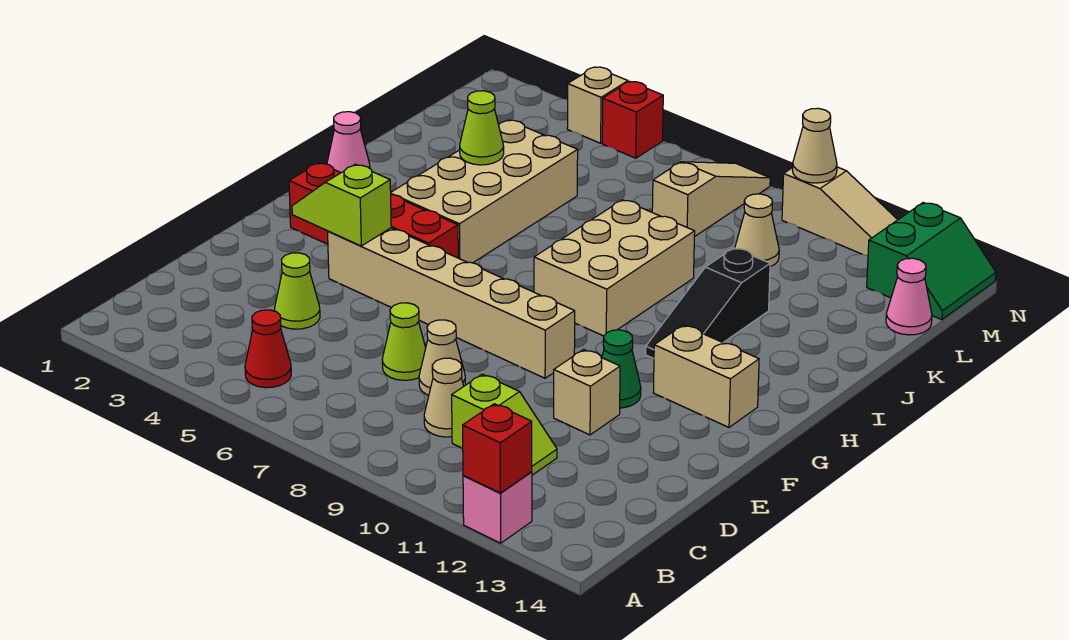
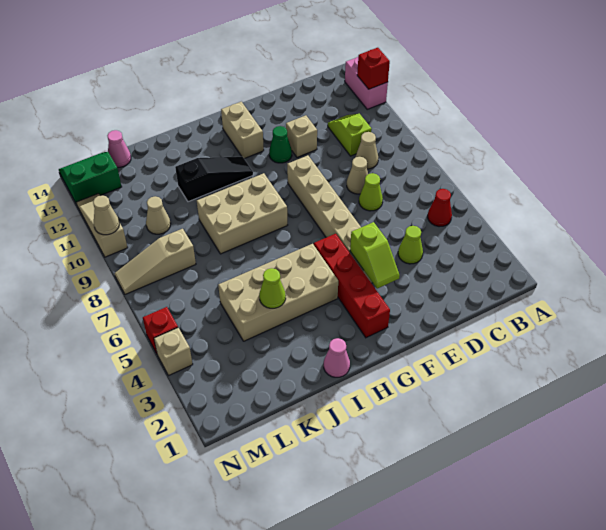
pink brick A12 level 1 -> pink brick A12:A13 level 1

